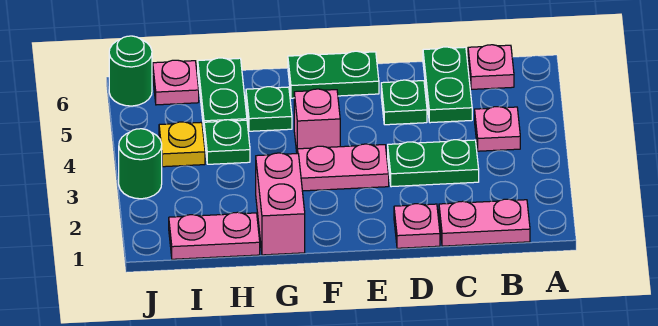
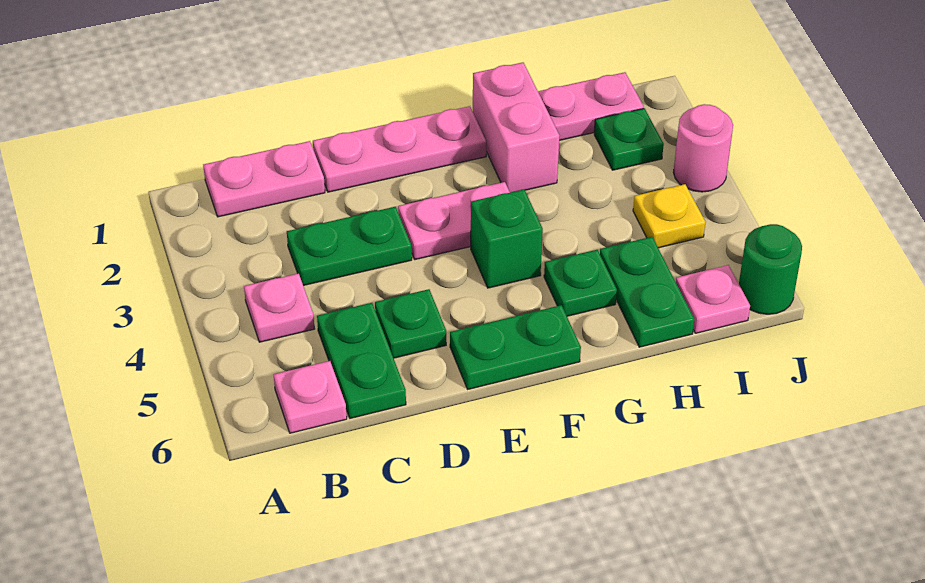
pink plate D1 level 1 -> pink plate D1:F1 level 1
pink brick F4 level 1 -> green brick F4 level 1
green plate H4 level 1 -> green plate I2 level 1
green round brick J3 level 1 -> pink round brick J3 level 1

